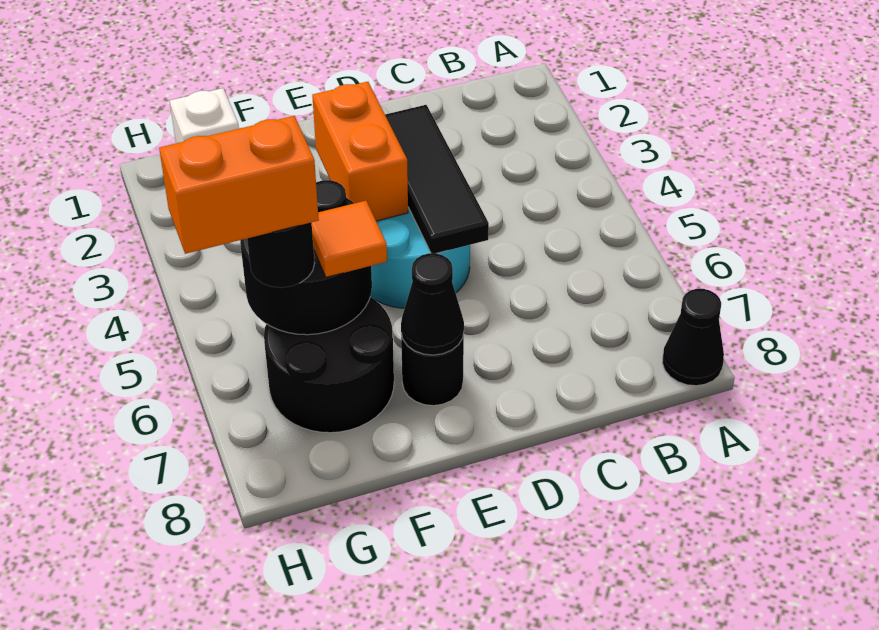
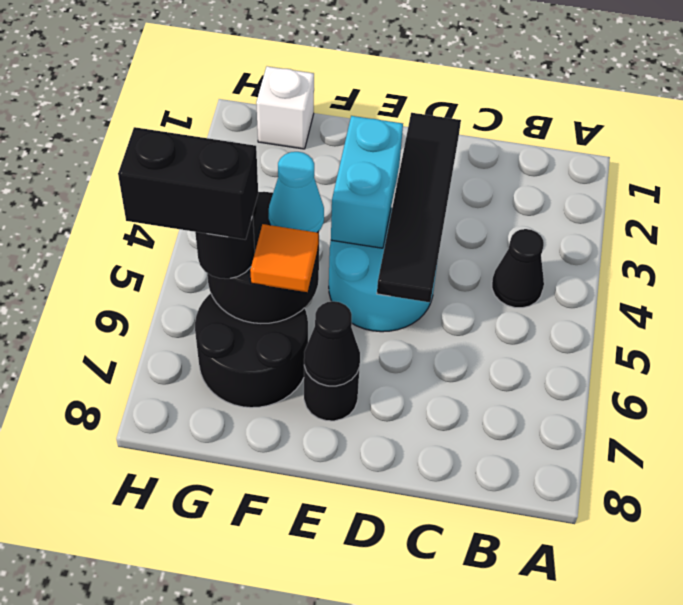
black cone A8 level 1 -> black cone B4 level 1
black tile D3:D5 level 2 -> black tile D2:D5 level 2
orange brick E3:E4 level 2 -> cyan brick E3:E4 level 2
none -> cyan cone F5 level 3
orange brick G6:H6 level 4 -> black brick G6:H6 level 4

